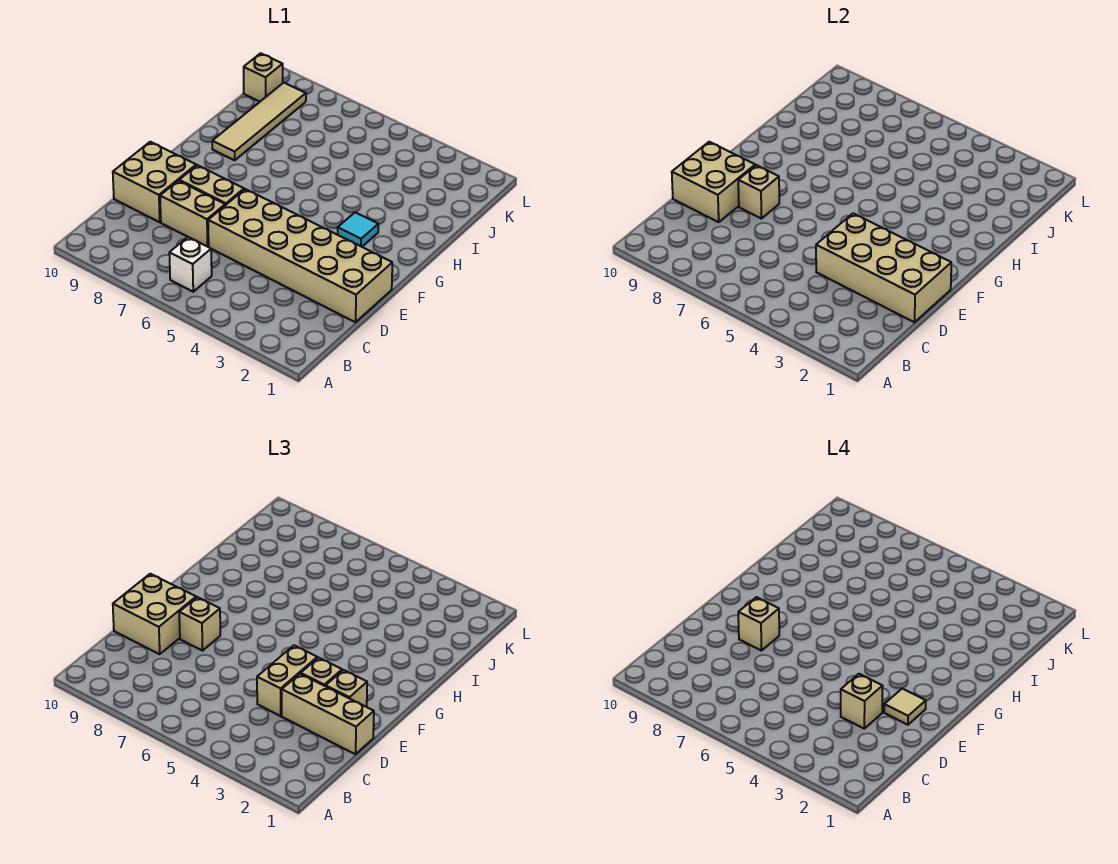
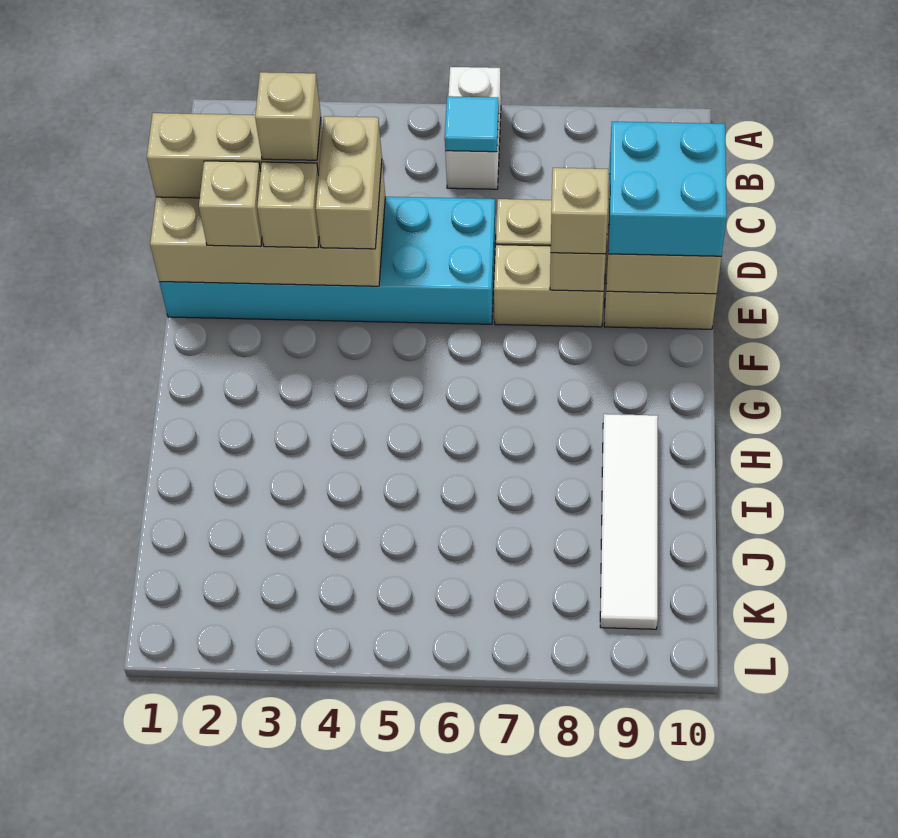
white brick B6 level 1 -> white brick A6:B6 level 1
tan brick D1:E6 level 1 -> cyan brick D1:E6 level 1
tan brick D9:E10 level 3 -> cyan brick D9:E10 level 3
tan tile E2 level 4 -> none
tan brick E8 level 4 -> none
cyan tile G3 level 1 -> cyan tile B6 level 2
tan tile H9:K9 level 1 -> white tile H9:K9 level 1
tan brick K10 level 1 -> none

